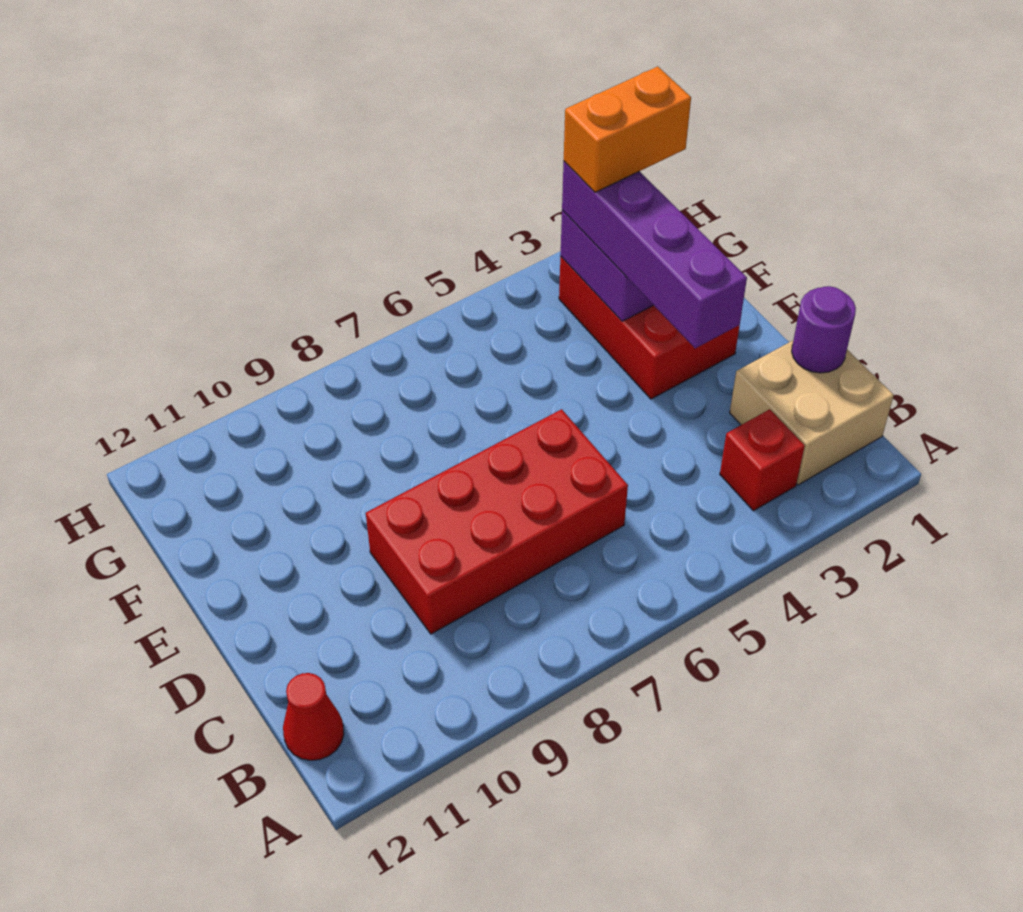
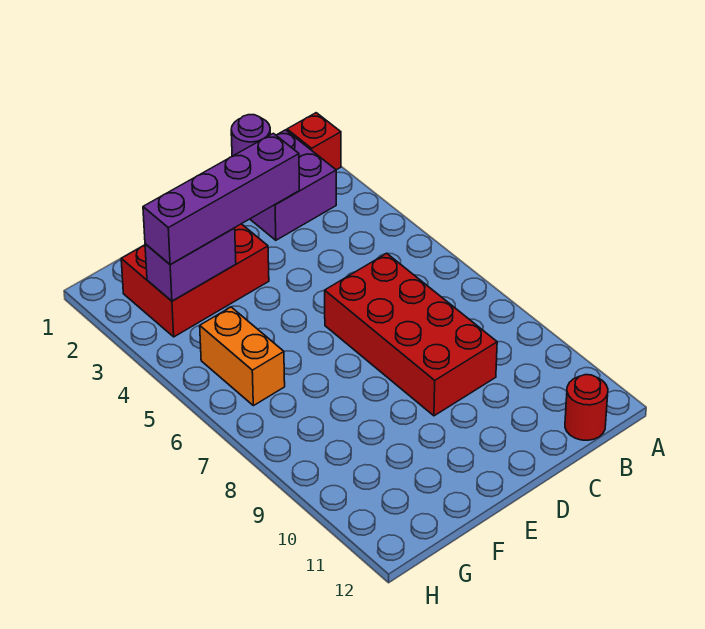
tan brick B1:C2 level 1 -> purple brick B1:C2 level 1
red brick B3 level 1 -> red brick A1 level 1
red cone B12 level 1 -> red round brick B12 level 1
orange brick G2:G3 level 4 -> orange brick G5:G6 level 1

